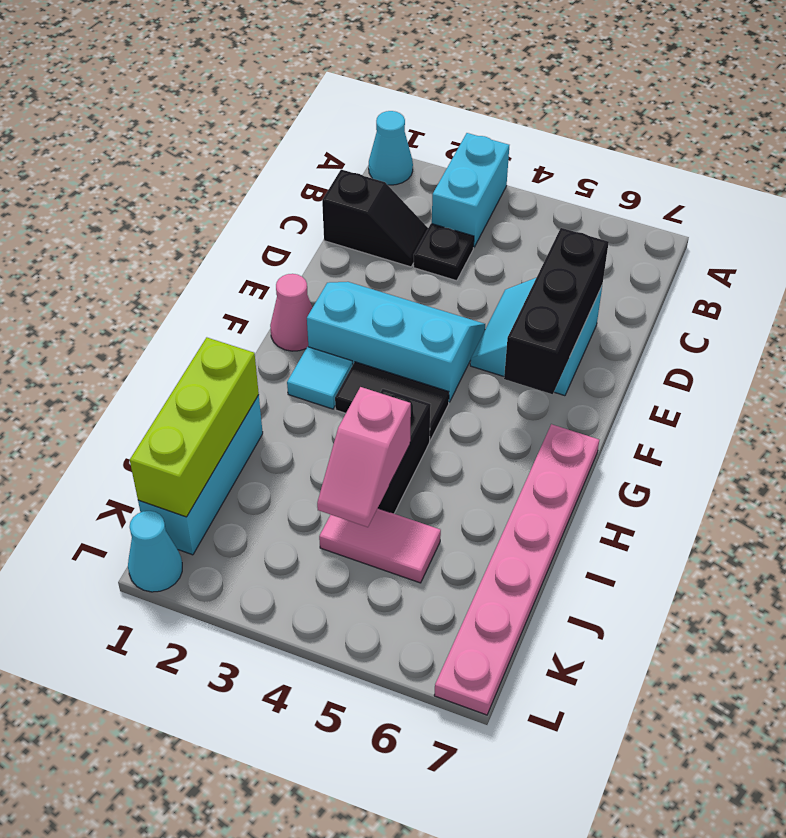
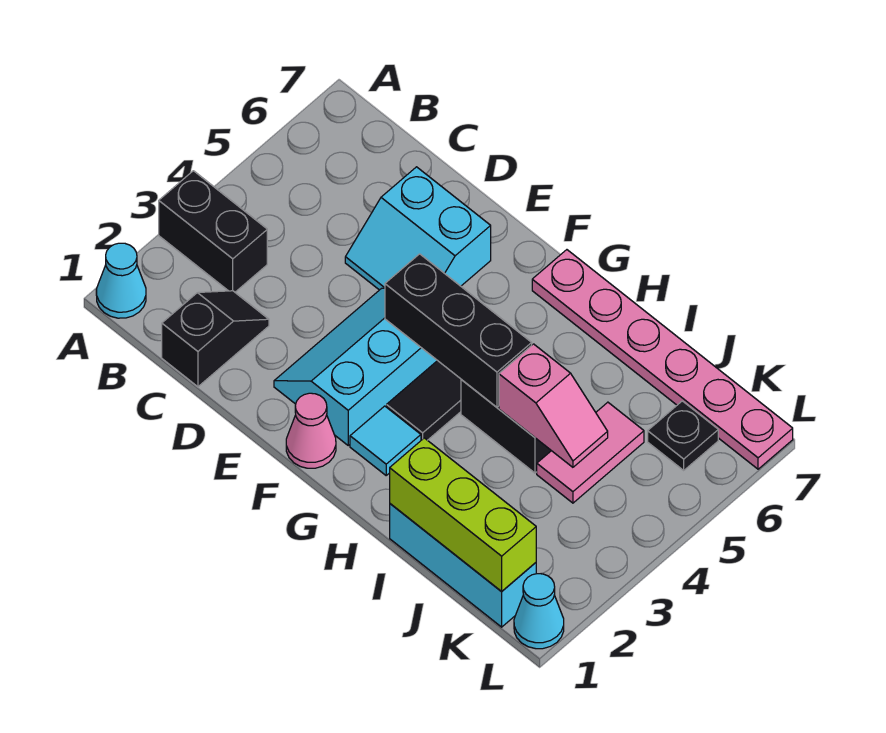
cyan brick A3:B3 level 1 -> black brick A3:B3 level 1
black plate C3 level 1 -> black plate K6 level 1
black brick D6:F6 level 2 -> black brick F4:H4 level 2

